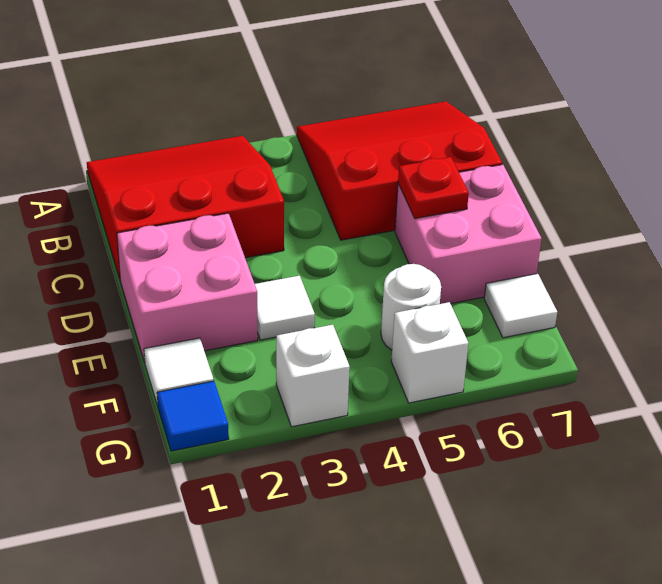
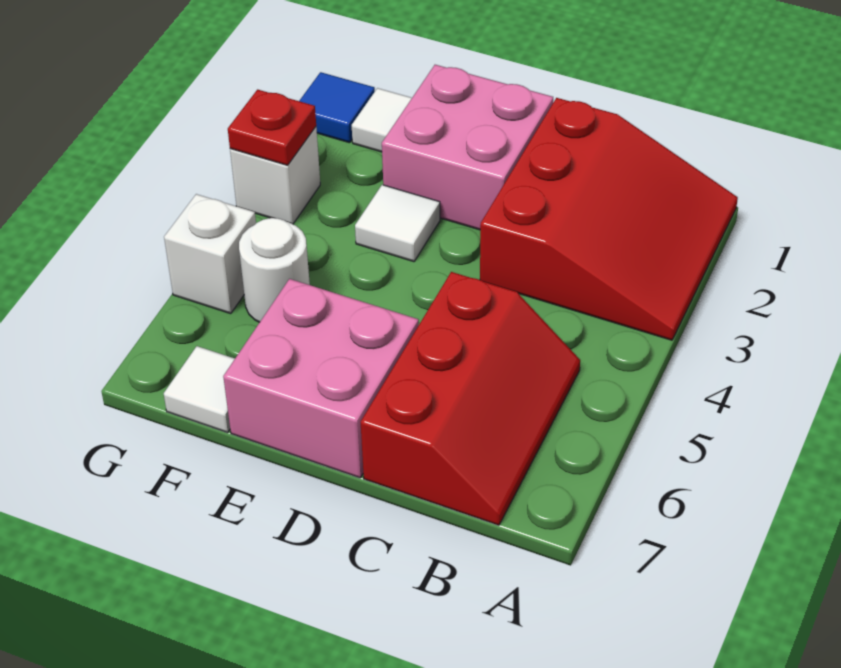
red slope A5:C7 level 1 top C -> red slope B5:C7 level 1 top C
red plate D6 level 2 -> red plate G3 level 2

